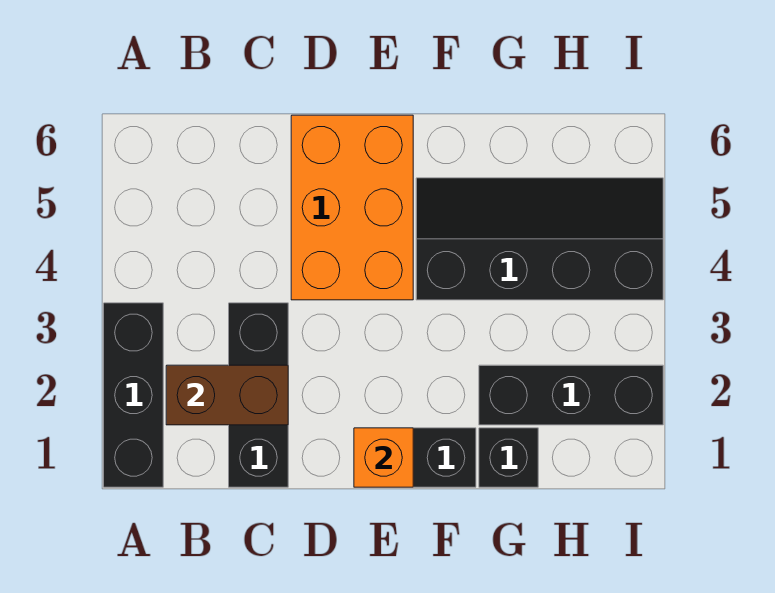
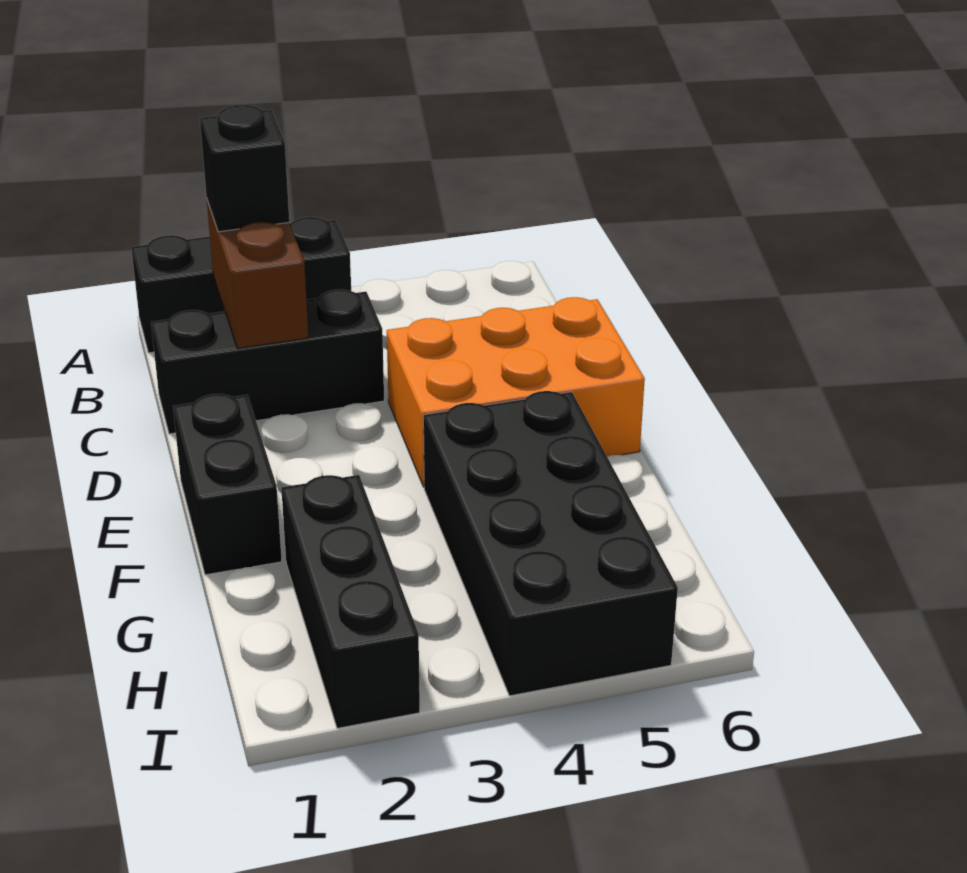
orange brick E1 level 2 -> none
black slope F4:I5 level 1 top 4 -> black brick F4:I5 level 1
black brick G1 level 1 -> black brick B2 level 3

